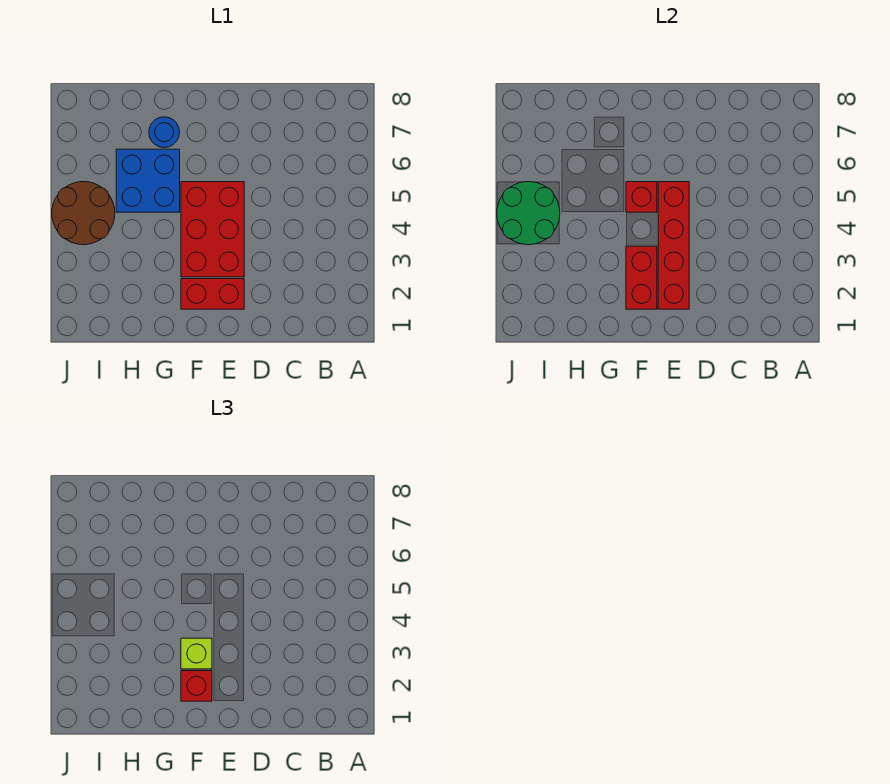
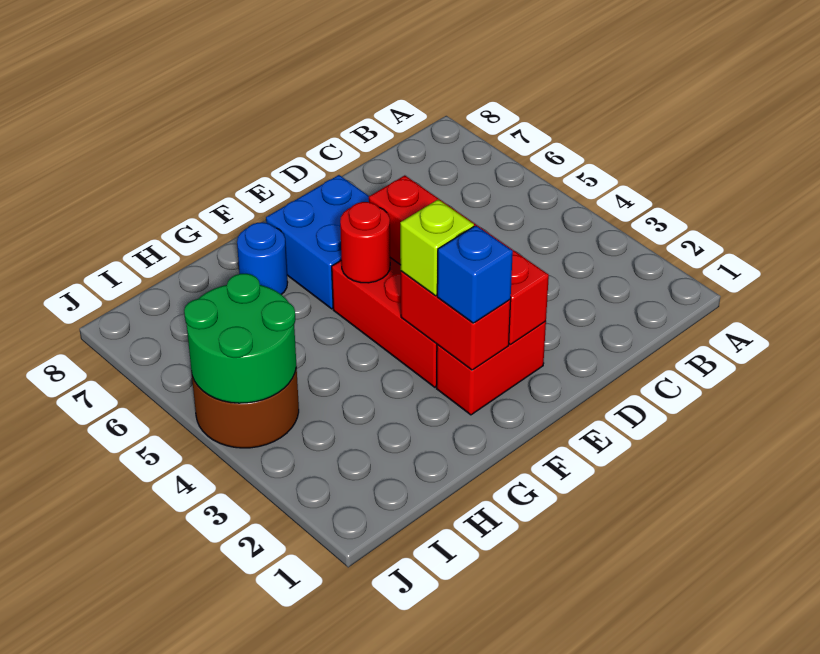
red brick F2 level 3 -> blue brick F2 level 3
red brick F5 level 2 -> red round brick F5 level 2
blue brick G5:H6 level 1 -> blue brick E6:F7 level 1

